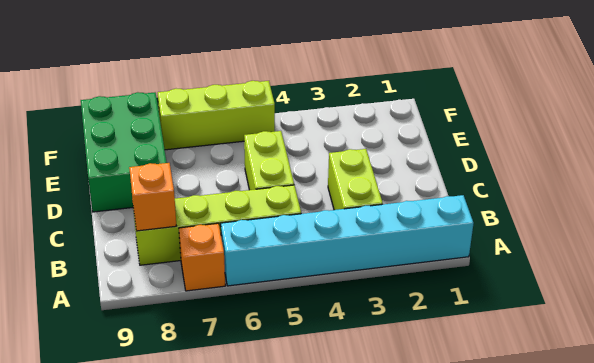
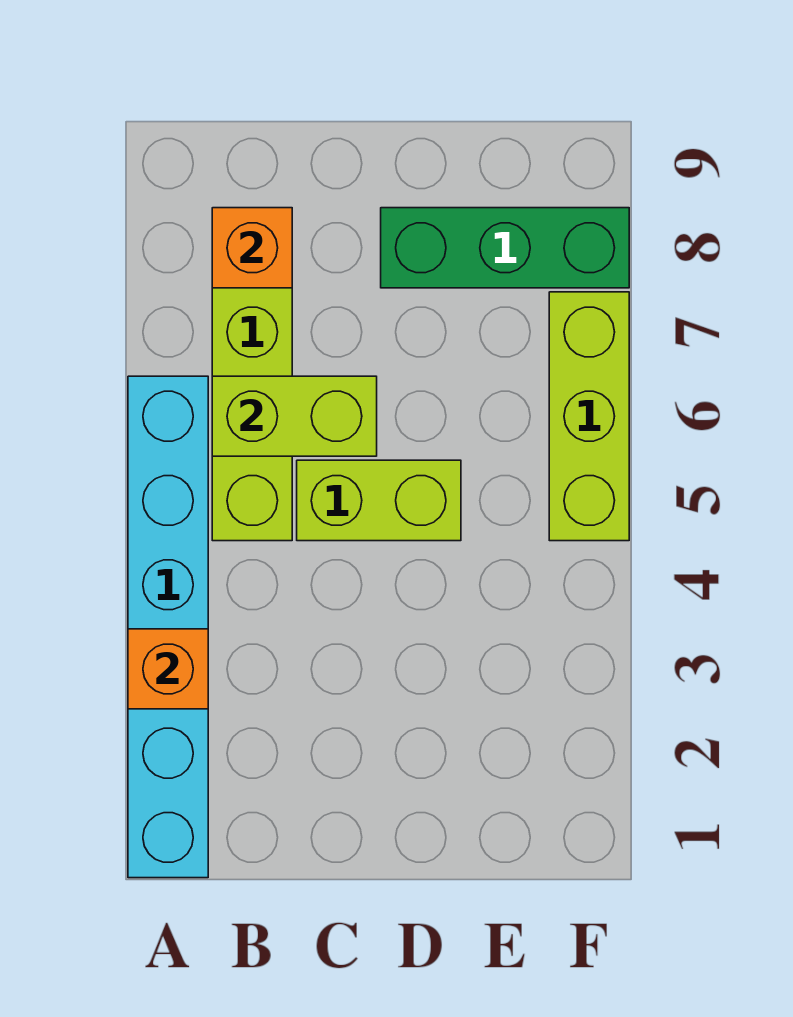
orange brick A7 level 1 -> orange brick A3 level 2
lime brick B3:C3 level 1 -> lime brick B6:C6 level 2
green brick D8:F9 level 1 -> green brick D8:F8 level 1

